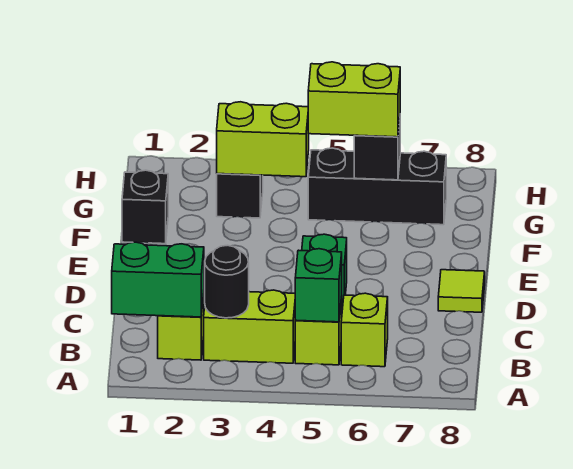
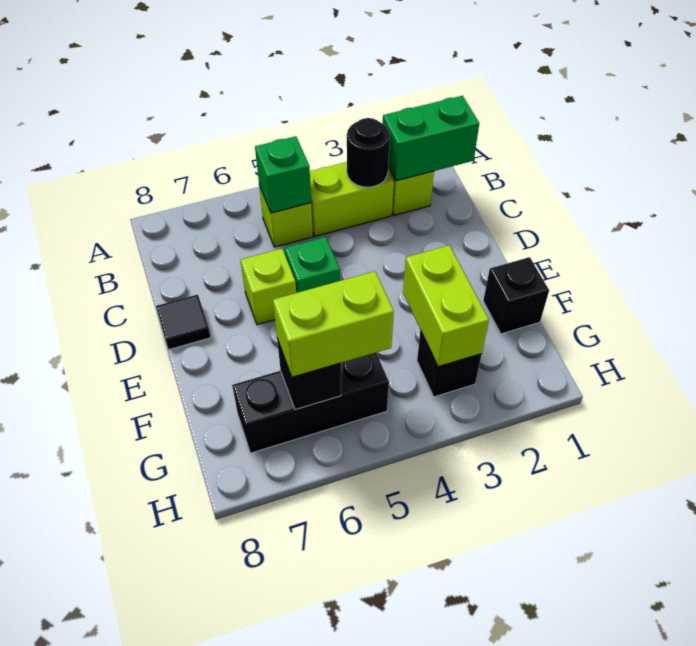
lime brick B6 level 1 -> lime brick D6 level 1
lime tile D8 level 1 -> black tile D8 level 1
lime brick G3:G4 level 2 -> lime brick F3:G3 level 2

